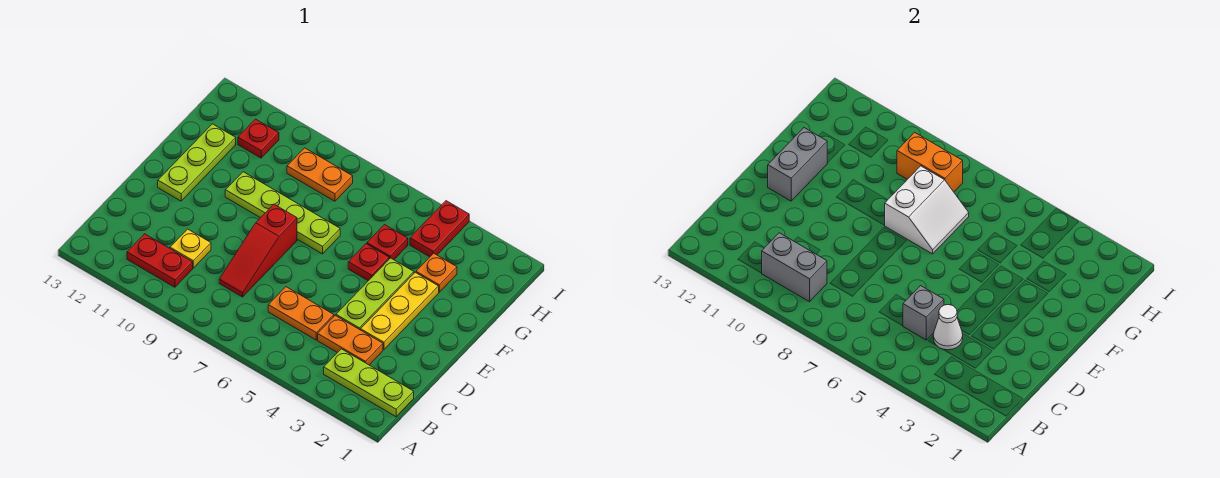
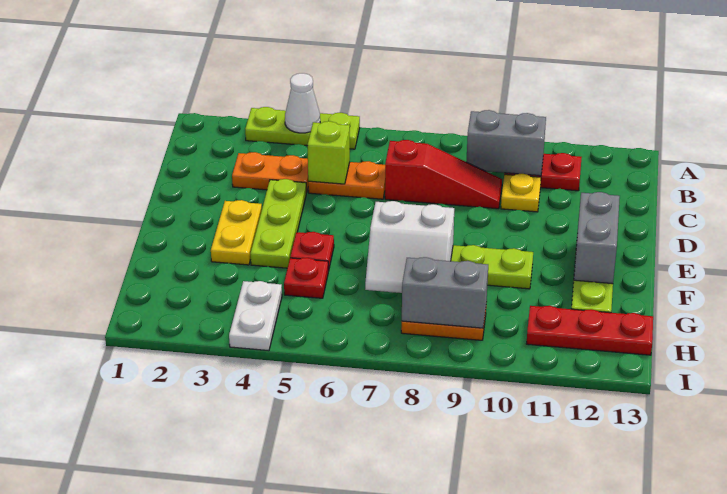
lime plate B1:B3 level 1 -> lime plate A3:A5 level 1
white cone C4 level 2 -> white cone A4 level 2
grey brick C5 level 2 -> lime brick C5 level 2
red slope C8:E8 level 1 top E -> red slope C7:C9 level 1 top 7
yellow plate D3:F3 level 1 -> yellow plate E3:F3 level 1
white slope F7:G8 level 2 top 8 -> white slope F7:G8 level 2 top F
orange plate G3 level 1 -> none
red plate H4:I4 level 1 -> white plate H4:I4 level 1
orange brick H8:H9 level 2 -> grey brick H8:H9 level 2
red plate H11 level 1 -> red plate H11:H13 level 1

